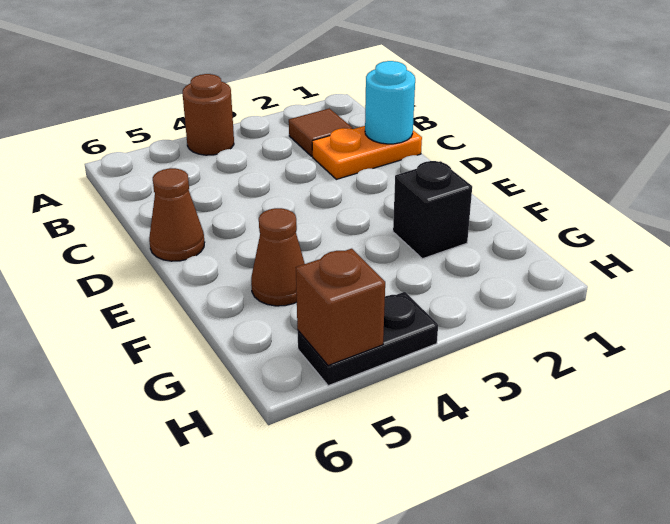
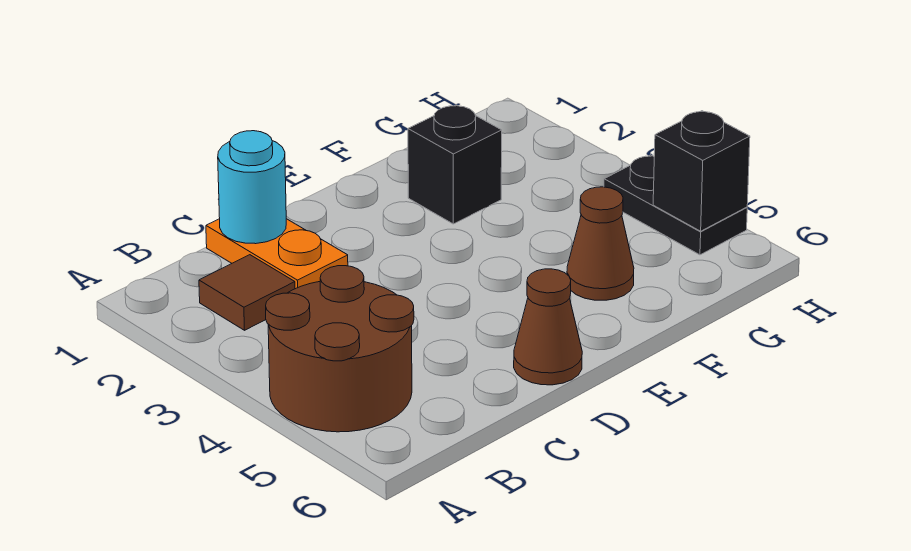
brown round brick A4 level 1 -> brown round brick A4:B5 level 1
brown brick H5 level 2 -> black brick H5 level 2

